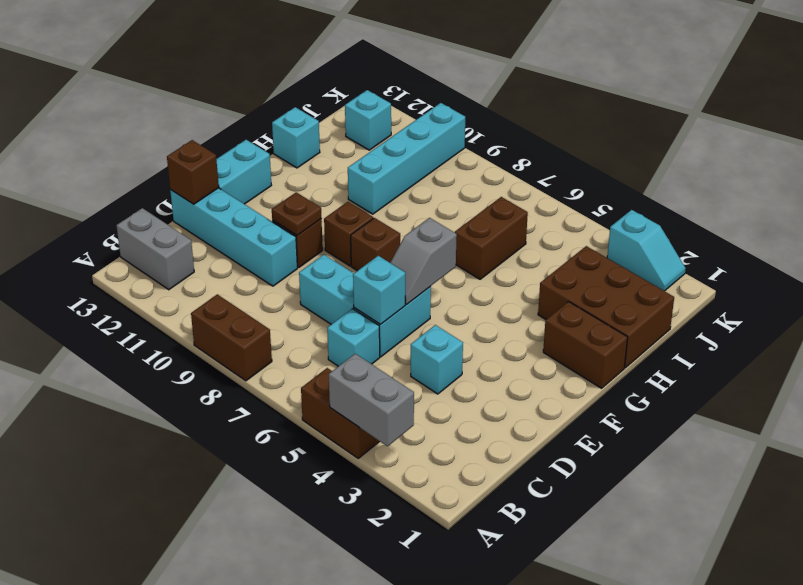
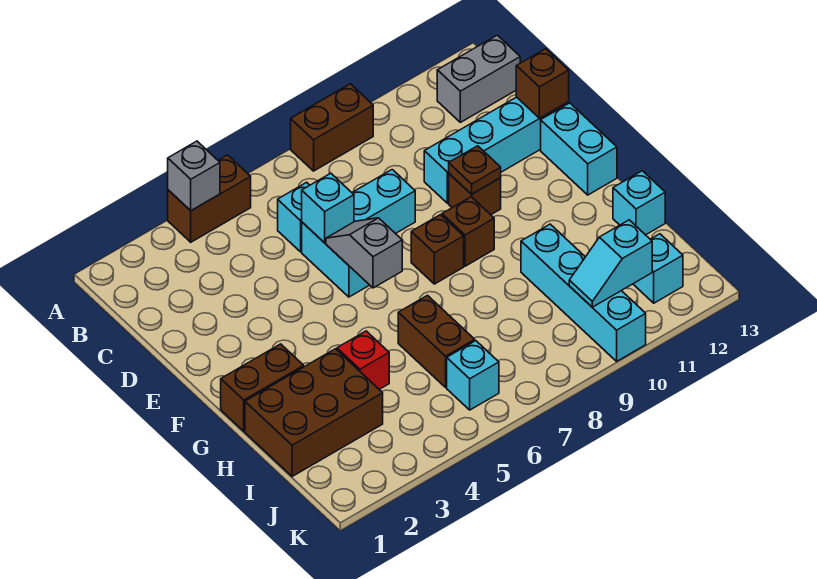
grey brick A3:A4 level 2 -> grey brick A4 level 2
cyan brick D4 level 1 -> cyan brick J6 level 1
none -> red brick H4 level 1
cyan slope K2:K3 level 1 top 3 -> cyan slope J10:J11 level 2 top 11

